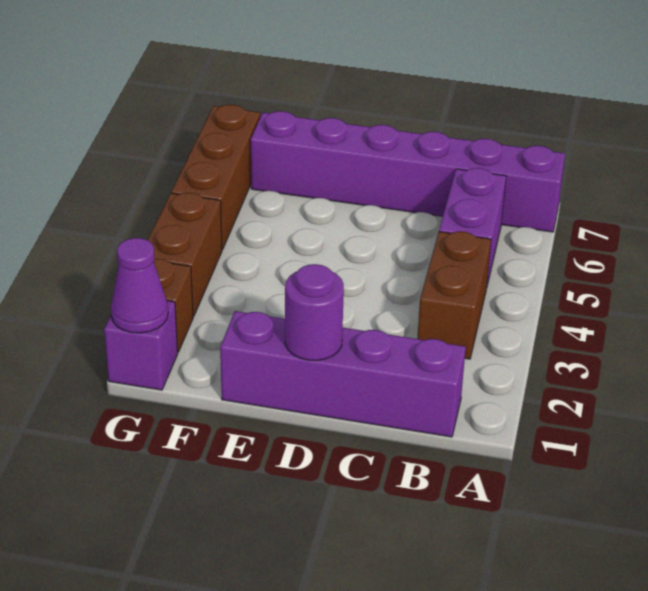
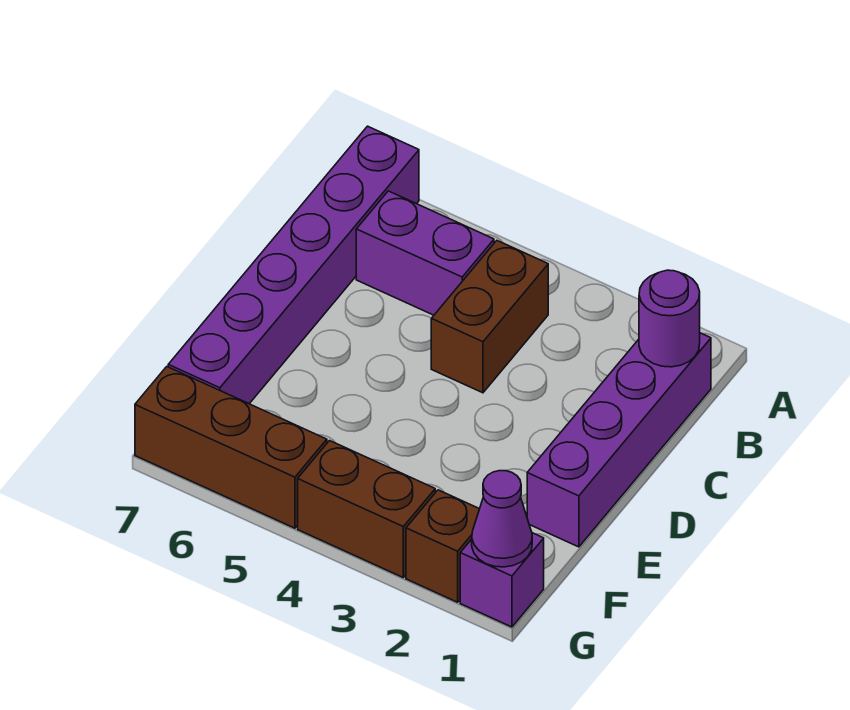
brown brick B3:B4 level 1 -> brown brick B4:C4 level 1
purple round brick D1 level 2 -> purple round brick B1 level 2

